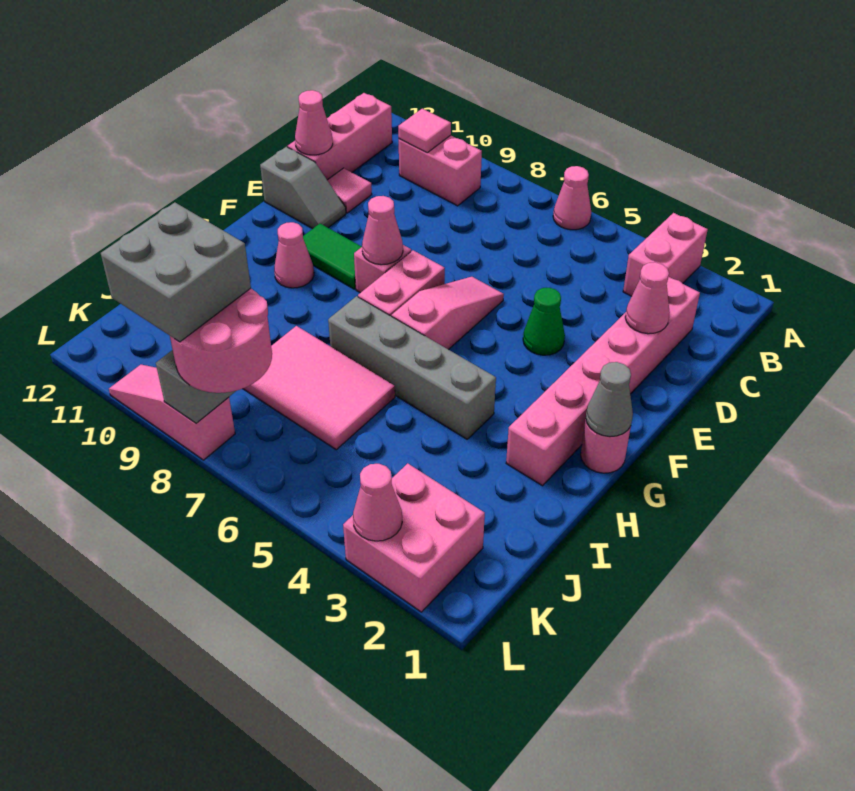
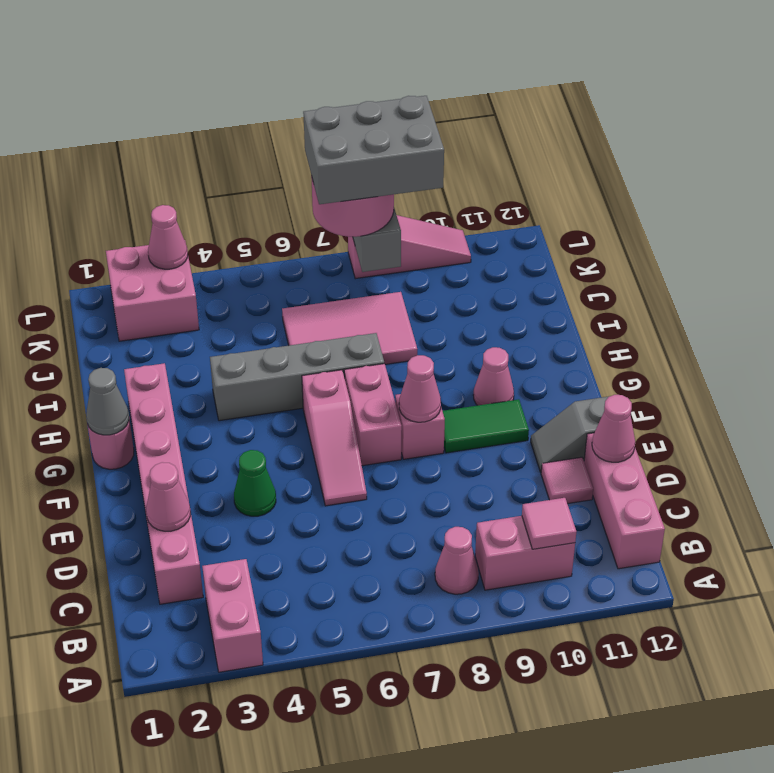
pink cone A6 level 1 -> pink cone B8 level 1
grey brick K8:L9 level 4 -> grey brick K7:L9 level 4

